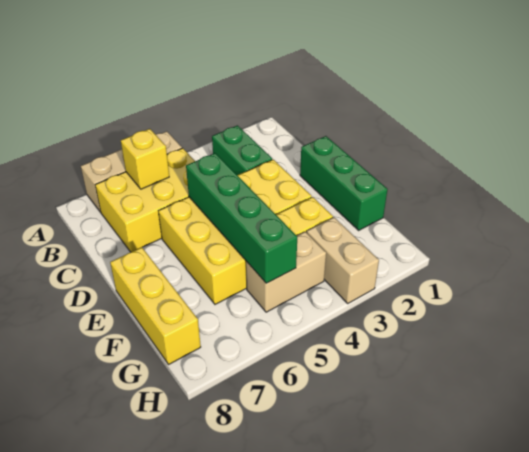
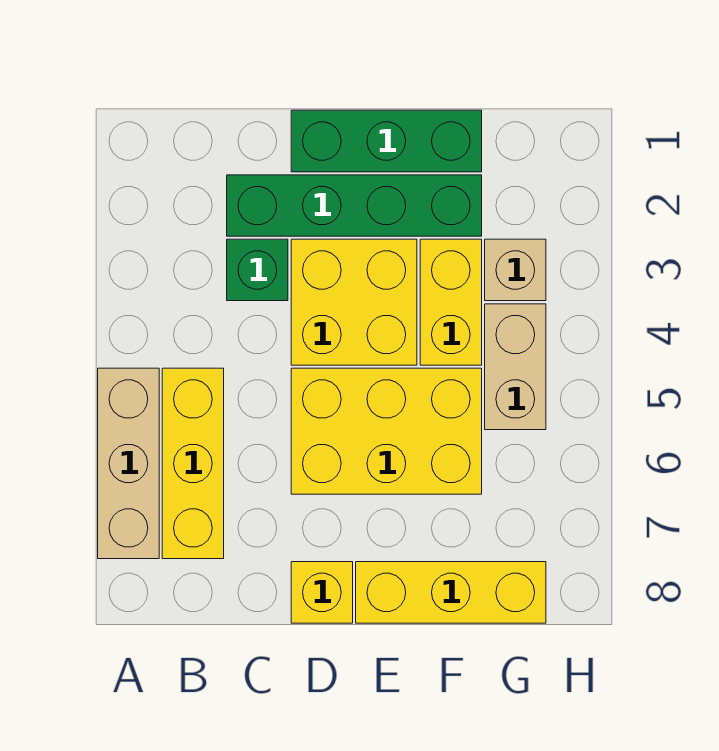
green brick B3:C3 level 1 -> green brick C3 level 1
yellow brick B5:C7 level 1 -> yellow brick B5:B7 level 1
yellow brick B6 level 2 -> yellow brick D8 level 1
green brick D5:G5 level 2 -> green brick C2:F2 level 1
tan brick G3:H3 level 1 -> tan brick G3 level 1

